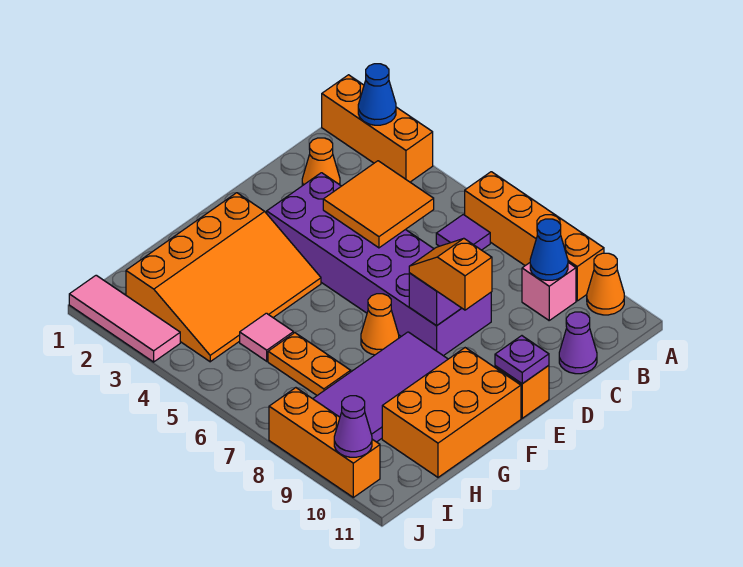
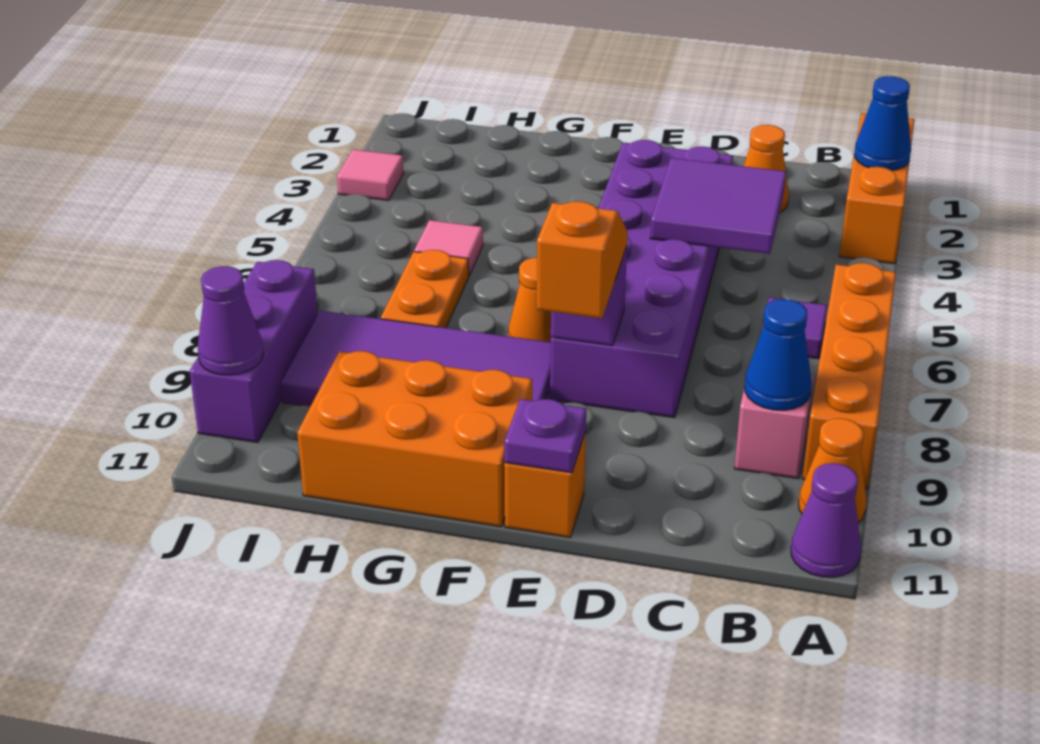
orange tile C4:D5 level 2 -> purple tile C4:D5 level 2
purple cone C11 level 1 -> purple cone A11 level 1
orange slope F2:I4 level 1 top 2 -> none
pink tile J1:J3 level 1 -> pink tile J3 level 1
orange brick J8:J10 level 1 -> purple brick J8:J10 level 1

